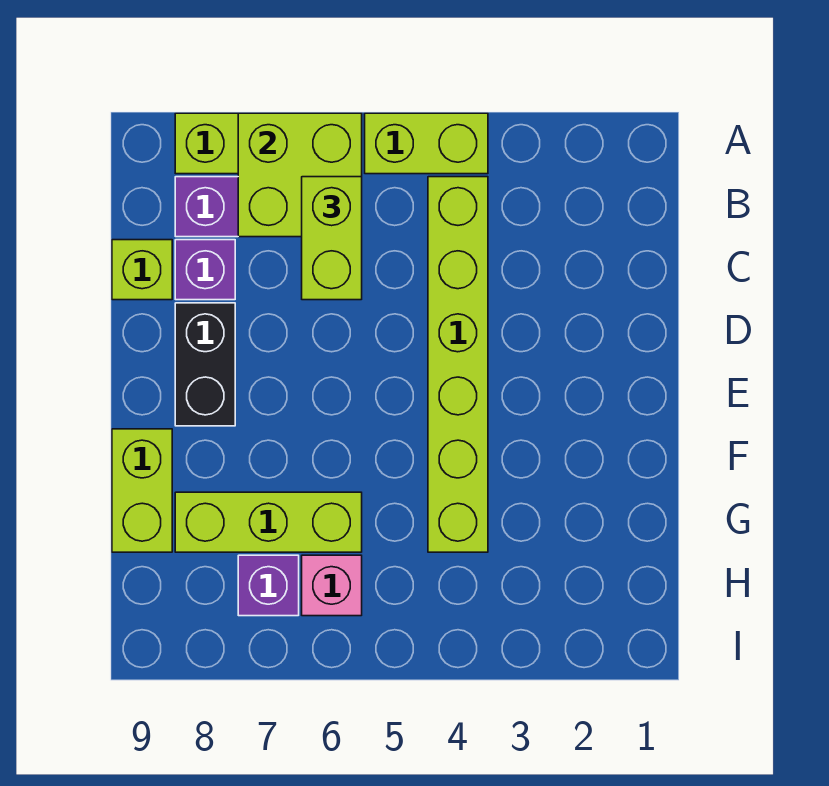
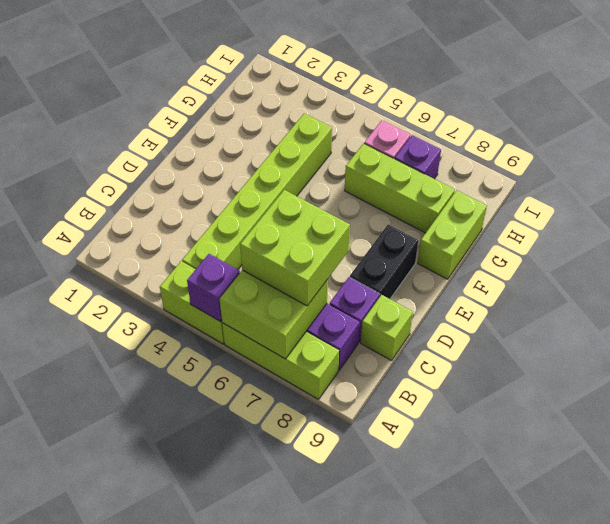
none -> purple brick A5 level 2
lime brick B6:C6 level 3 -> lime brick B6:C7 level 3

